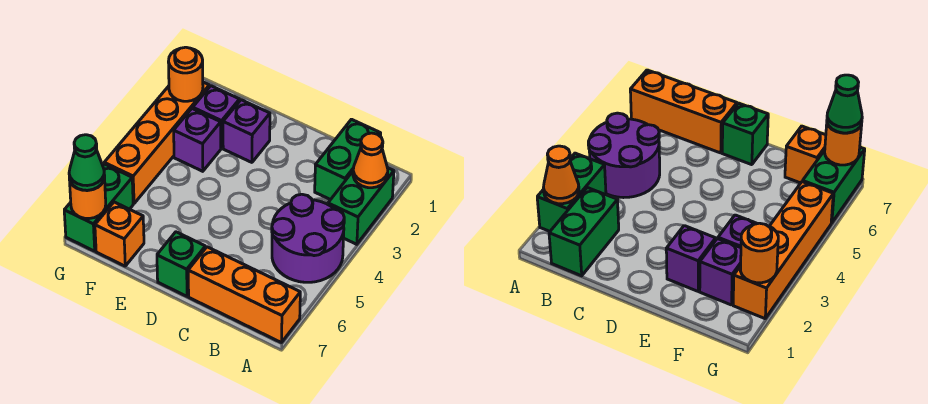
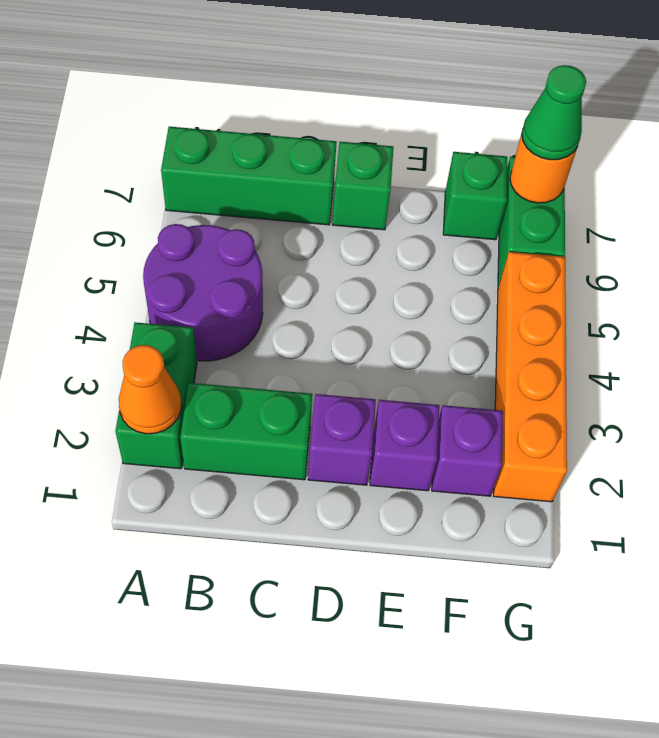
orange brick A7:C7 level 1 -> green brick A7:C7 level 1
green brick B1:B2 level 1 -> green brick B2:C2 level 1
purple brick F3 level 1 -> purple brick D2 level 1
orange brick F7 level 1 -> green brick F7 level 1
orange round brick G2 level 2 -> none

